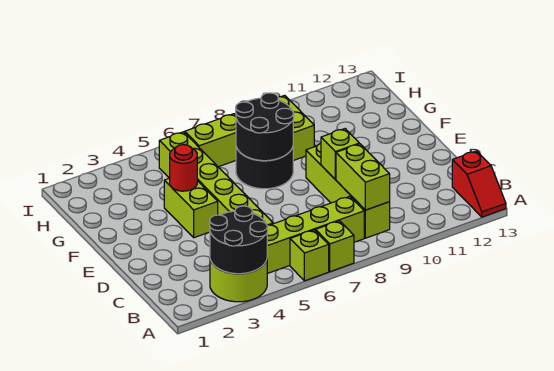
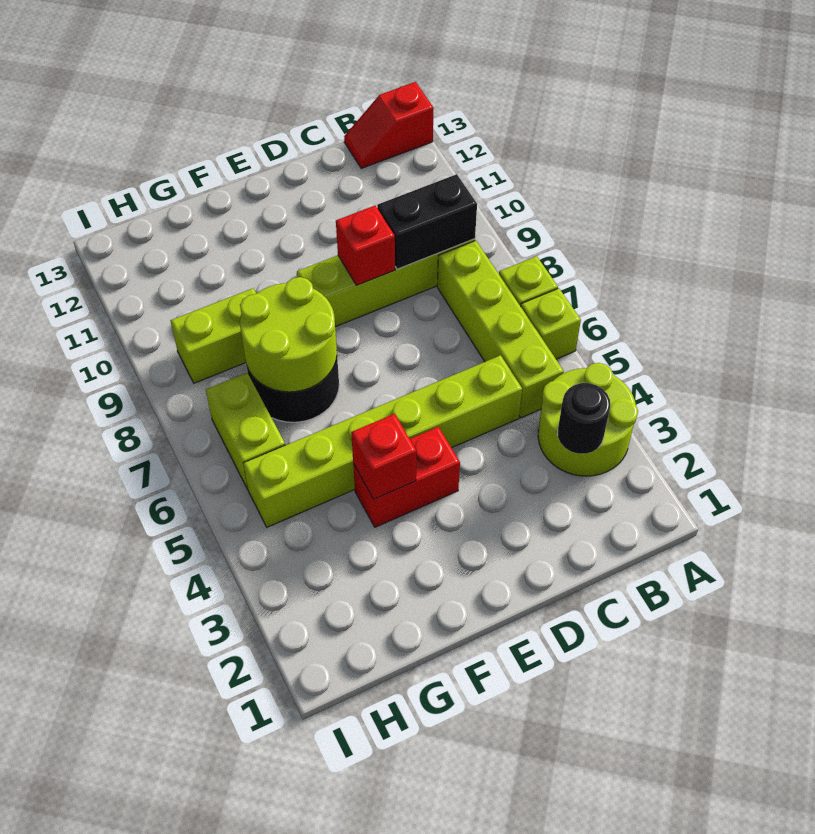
black round brick A3:B4 level 2 -> black round brick B3 level 2
red slope A13:B13 level 1 top B -> red slope A13:B13 level 1 top A
lime brick B9:C9 level 2 -> black brick B9:C9 level 2
lime brick D9 level 2 -> red brick D9 level 2
lime brick E4:F4 level 1 -> red brick E4:F4 level 1
red round brick F4 level 2 -> red brick F4 level 2
black round brick F7:G8 level 2 -> lime round brick F7:G8 level 2

